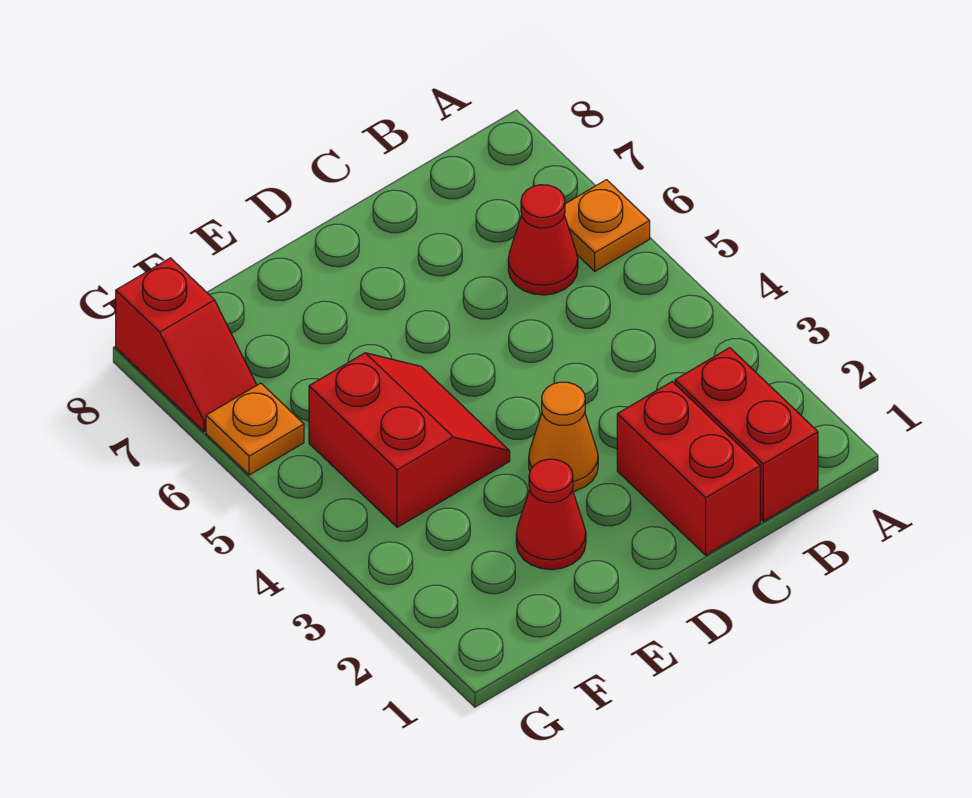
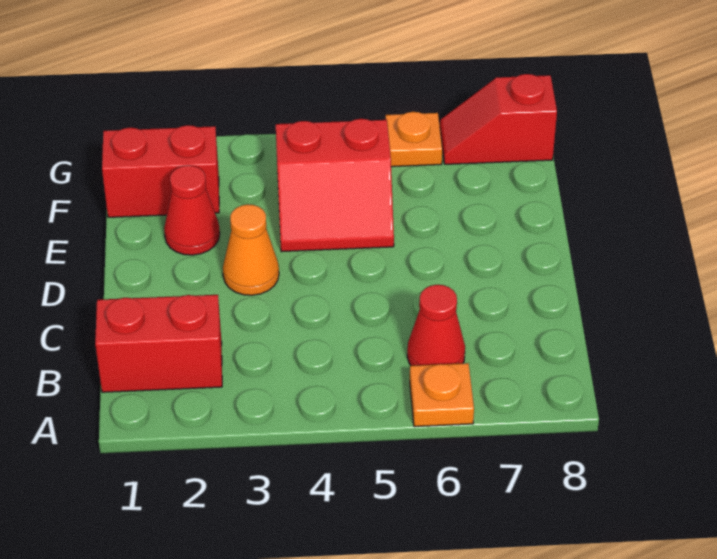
red brick C1:C2 level 1 -> red brick F1:F2 level 1

